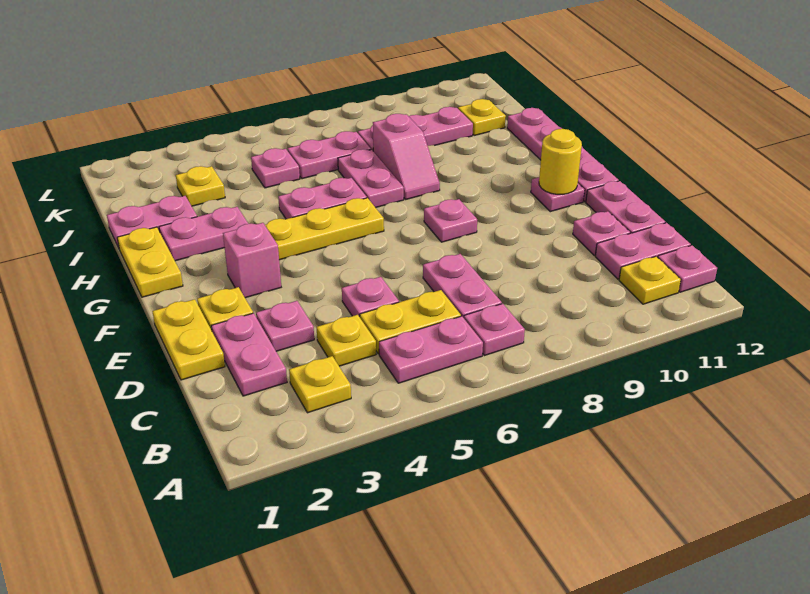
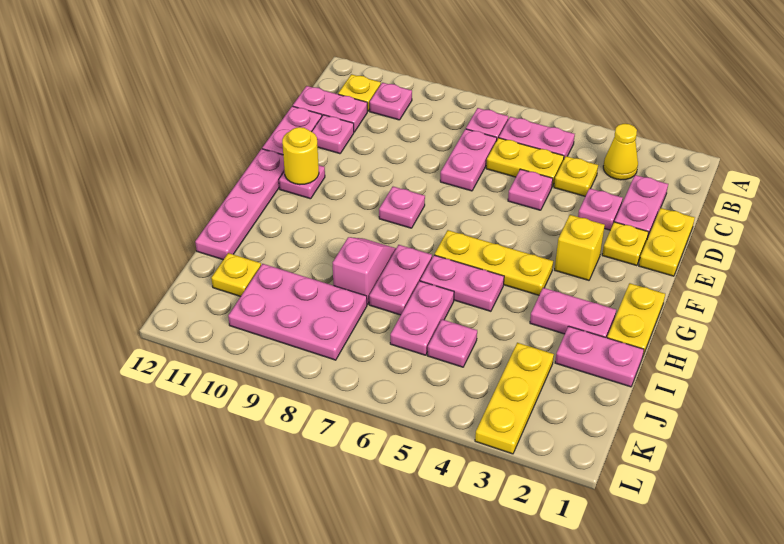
yellow plate B3 level 1 -> yellow cone B3 level 1
pink plate B12 level 1 -> pink plate B10 level 1
pink brick F3 level 1 -> yellow brick F3 level 1
yellow plate J3 level 1 -> yellow plate J3:L3 level 1
pink plate J6:J7 level 1 -> pink plate I6:J6 level 1
pink plate J8:J10 level 1 -> pink plate J8:K10 level 1

